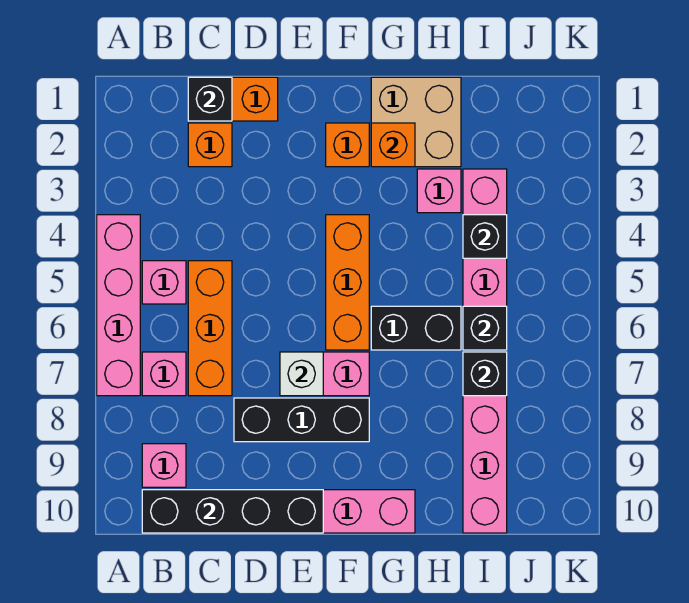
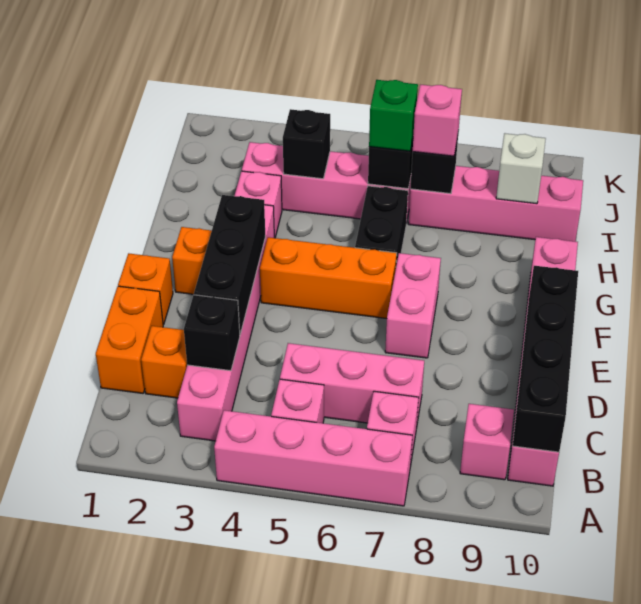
none -> pink brick B3:G3 level 1
black brick C1 level 2 -> black brick C3 level 2
orange brick C5:C7 level 1 -> pink brick C5:C7 level 1
black brick D8:F8 level 1 -> black brick D3:F3 level 2
white brick E7 level 2 -> white brick I9 level 2
tan brick G1:H2 level 1 -> none
orange brick G2 level 2 -> orange brick E1 level 1
none -> green brick I6 level 3
none -> pink brick I7 level 3

